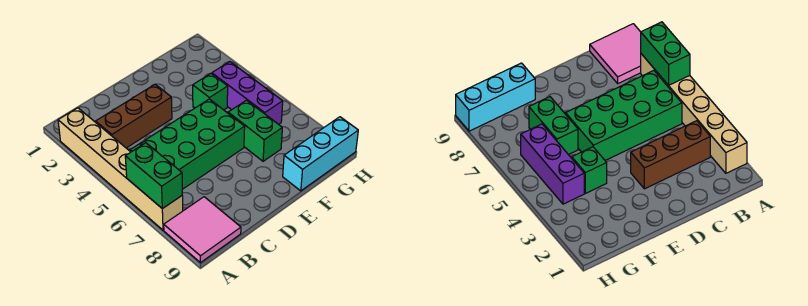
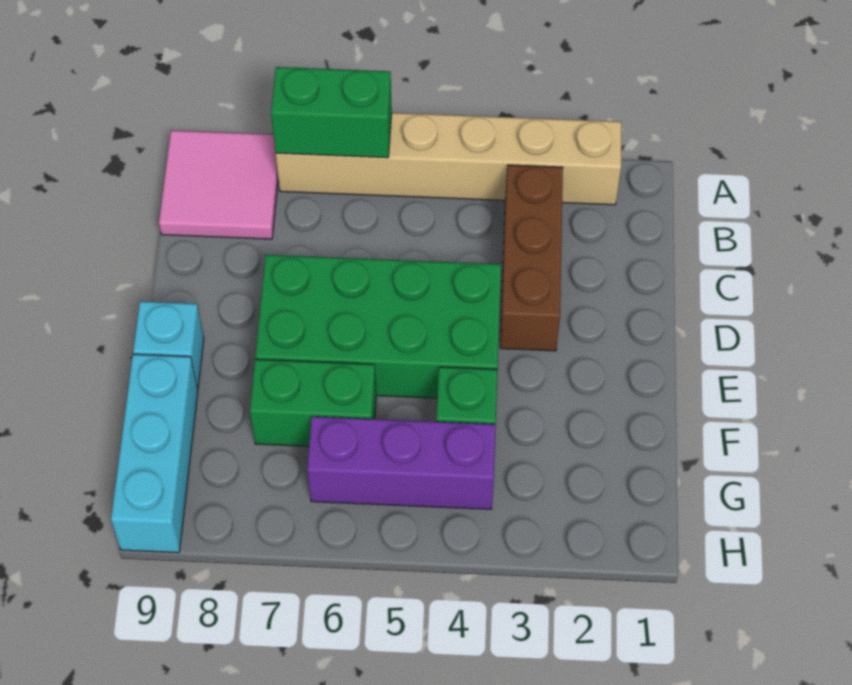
green brick B5:E6 level 1 -> green brick D4:E7 level 1
none -> cyan brick E9 level 1

